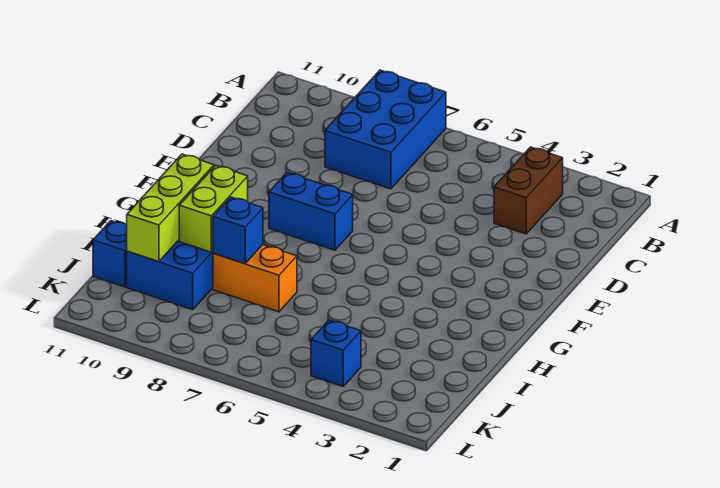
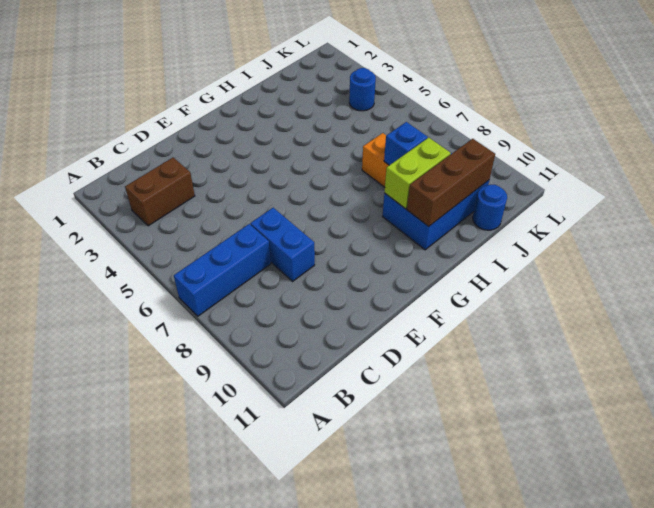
blue brick A7:C8 level 1 -> blue brick A7:C7 level 1
blue brick F7:F8 level 1 -> blue brick D7:D8 level 1
lime brick H10:J10 level 2 -> brown brick H10:J10 level 2
blue brick J11 level 1 -> blue round brick J11 level 1
blue brick K4 level 1 -> blue round brick K4 level 1

